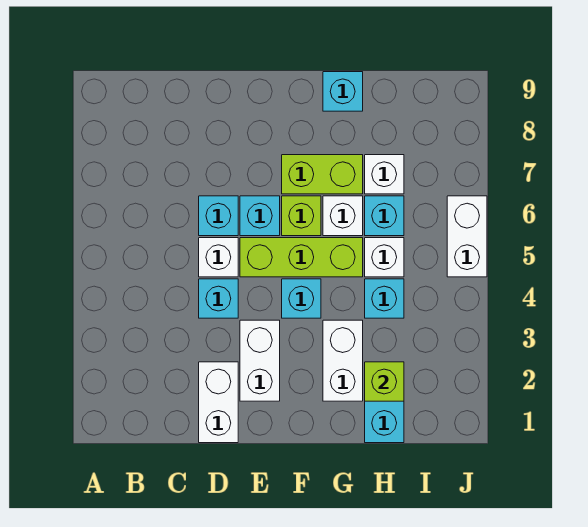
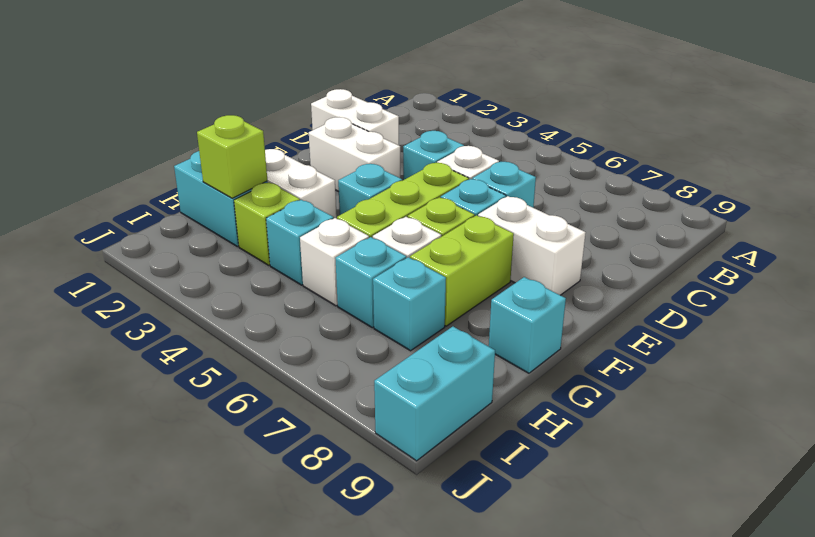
none -> lime brick H3 level 1
white brick H7 level 1 -> cyan brick H7 level 1
none -> cyan brick I9:J9 level 1
white brick J5:J6 level 1 -> white brick E7:E8 level 1

